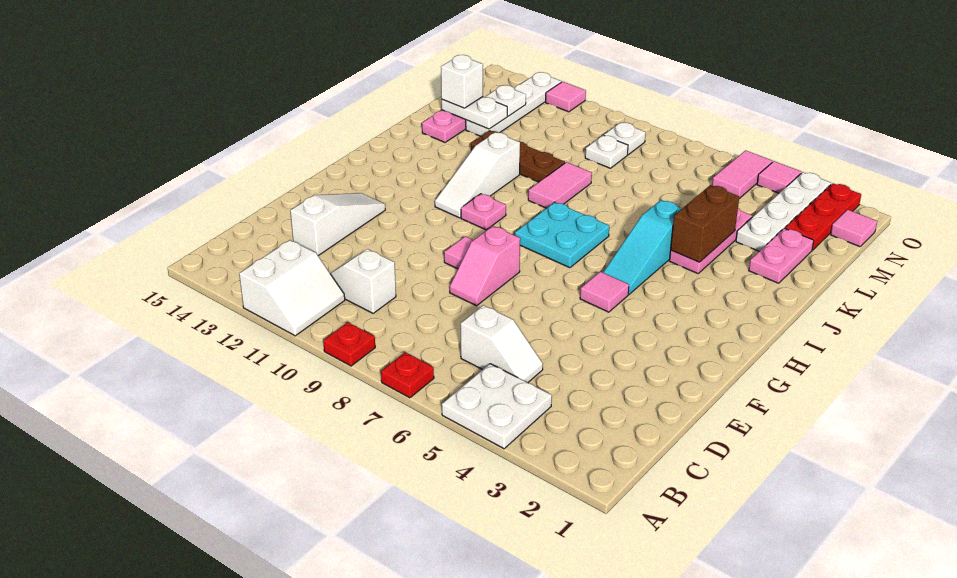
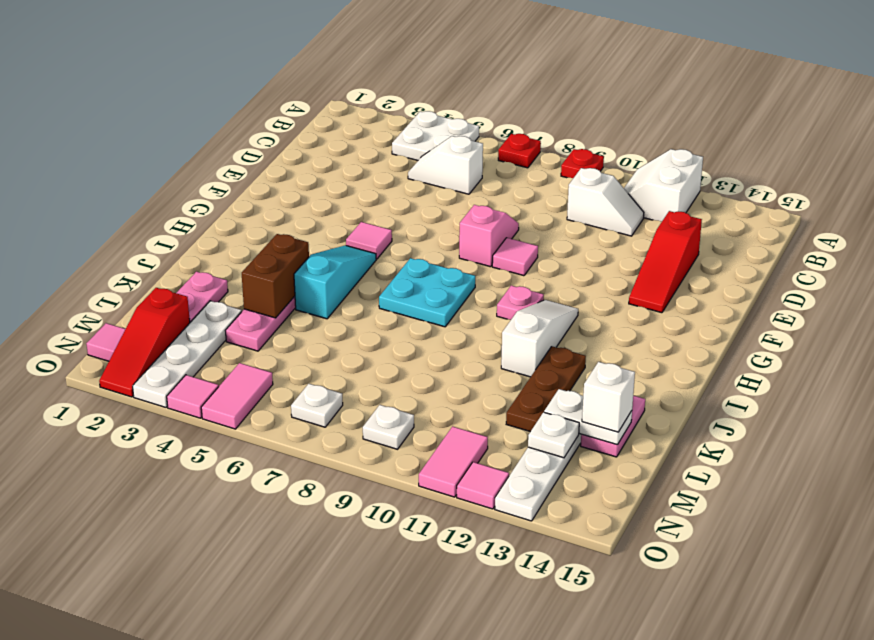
white slope D13:F13 level 1 top D -> red slope D13:F13 level 1 top D
pink tile J9:K9 level 1 -> pink tile N11:O11 level 1
brown plate K10:K12 level 1 -> brown plate J12:L12 level 1
red plate M2:O2 level 1 -> red slope M2:O2 level 1 top M
white plate M9 level 1 -> white plate N7 level 1

